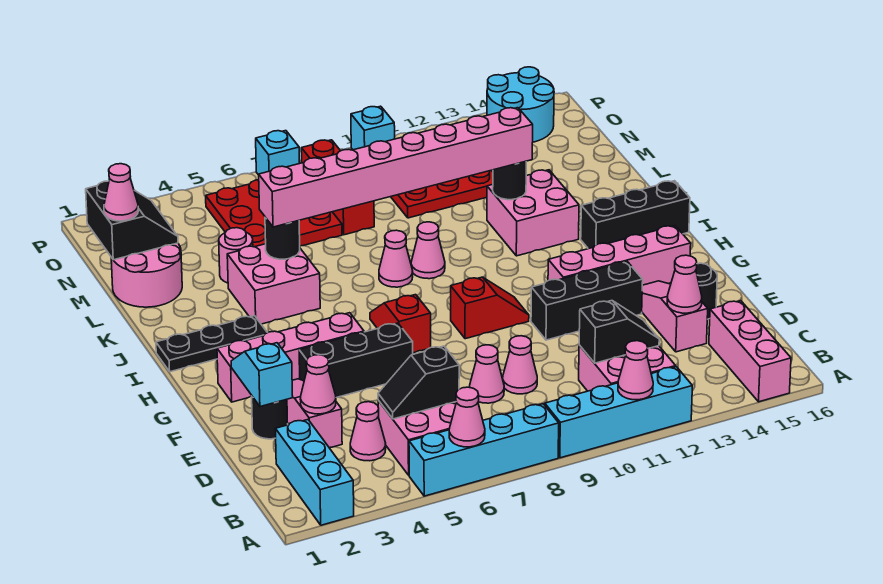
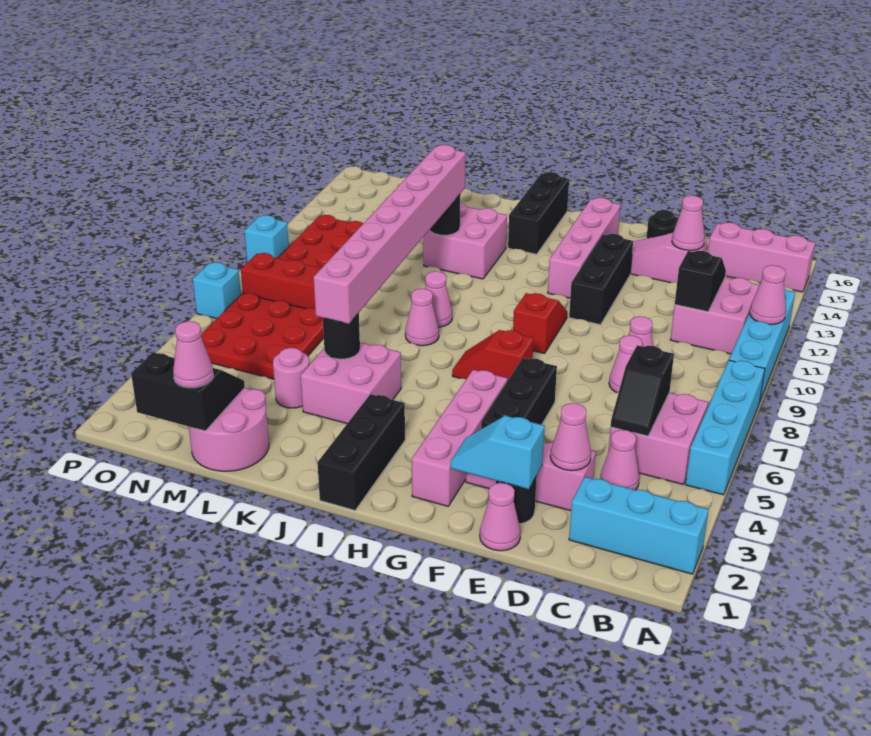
pink cone A6 level 2 -> pink cone E1 level 1
black plate I1:I3 level 1 -> black brick I1:I3 level 1
cyan round brick O14:P15 level 1 -> none

